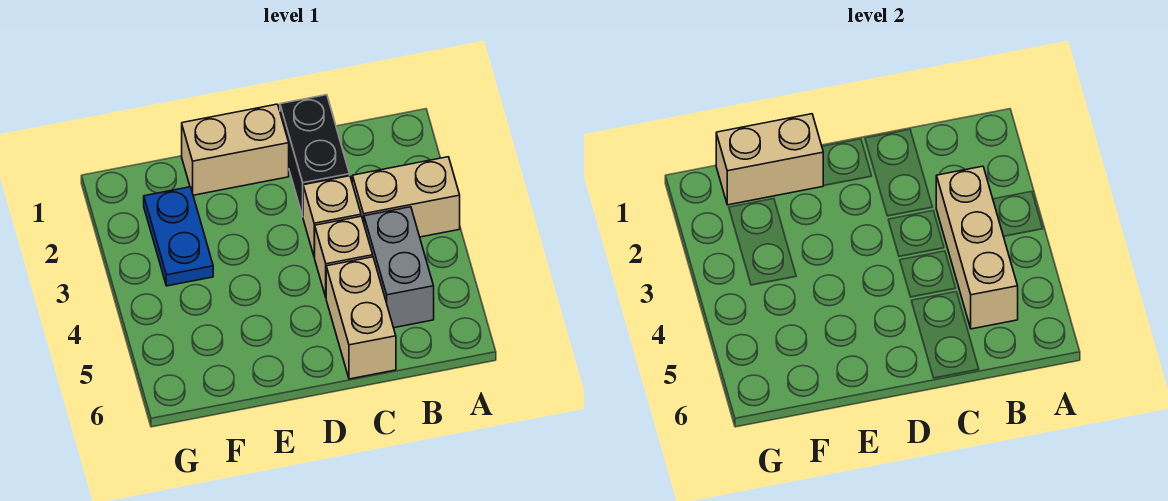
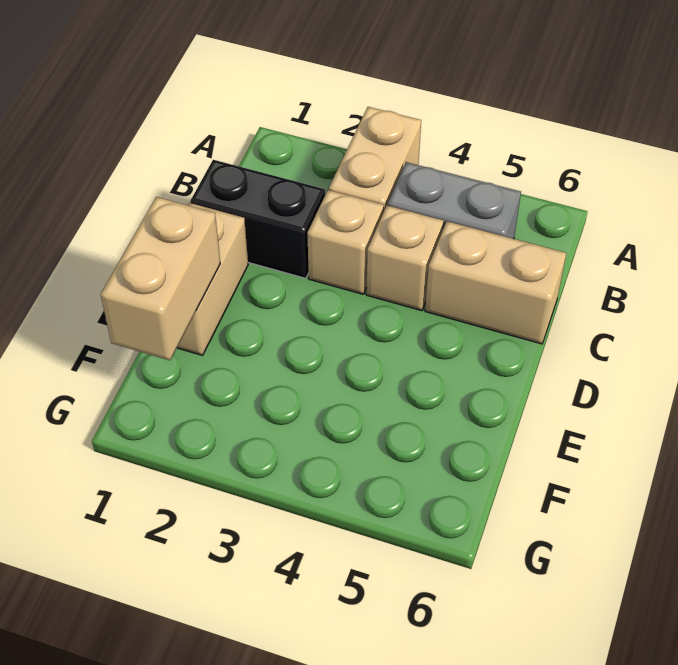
tan brick B3:B5 level 2 -> none
blue plate F2:F3 level 1 -> none

